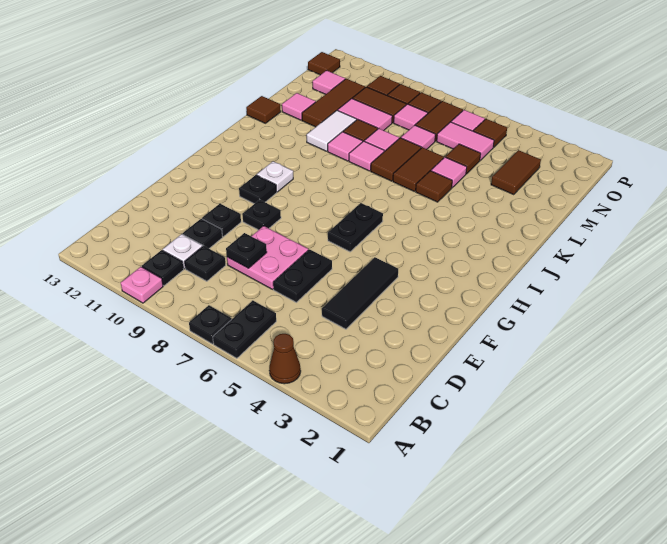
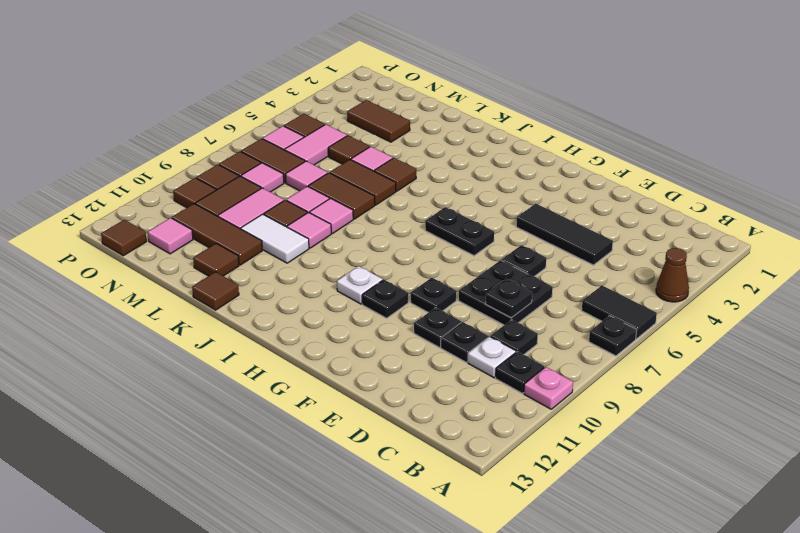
black plate A6:B6 level 1 -> black tile A6:B6 level 1
black plate D6:E6 level 1 -> black plate E6 level 1
pink plate D7:E8 level 1 -> black plate D7:E8 level 1
pink tile L12 level 1 -> brown tile L12 level 1

